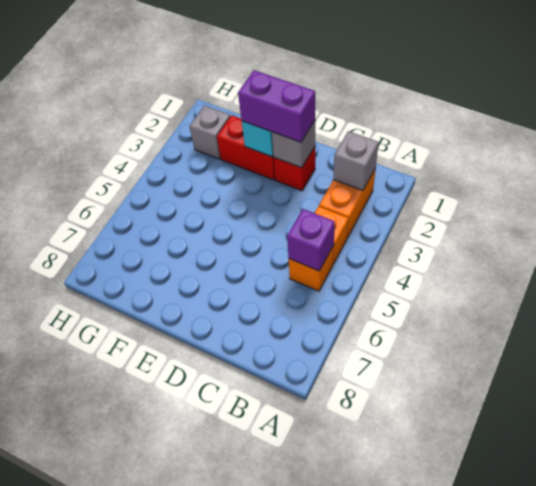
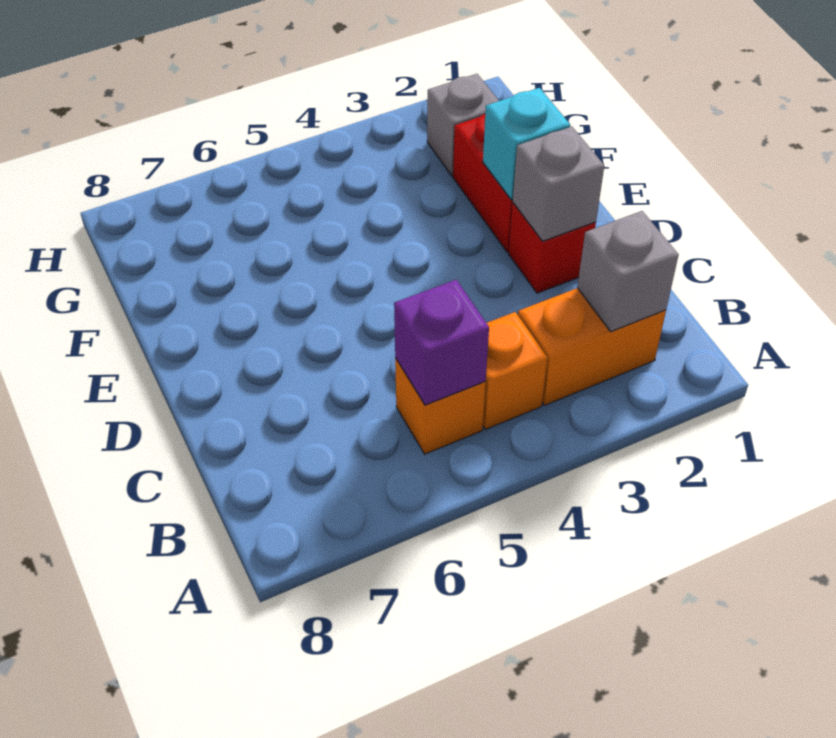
purple brick D2:E2 level 3 -> none

